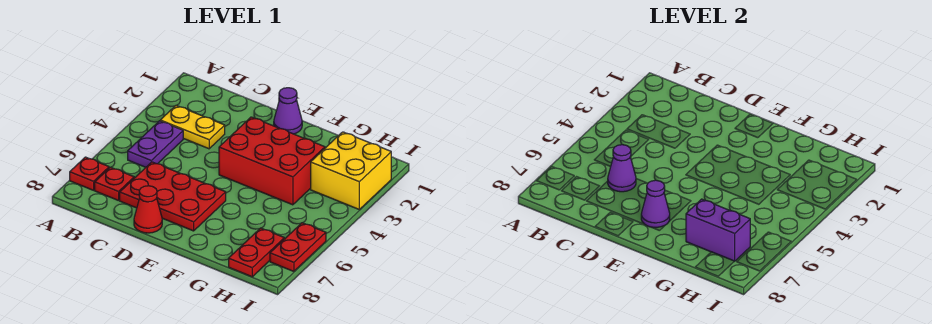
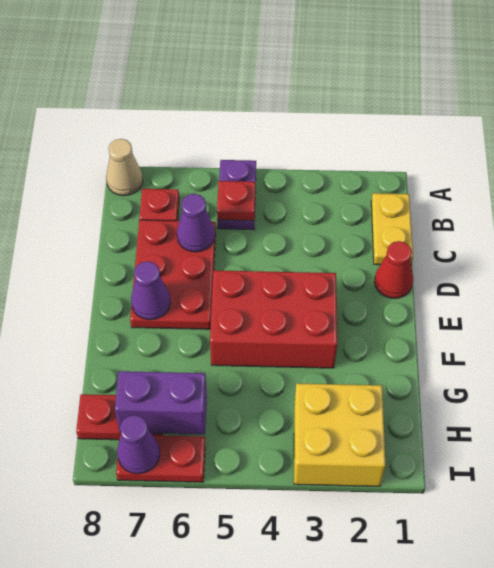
red plate A7 level 1 -> red plate B5 level 2
none -> tan cone A8 level 1
yellow plate B3:C3 level 1 -> yellow plate B1:C1 level 1
purple plate B4:B5 level 1 -> purple plate A5:B5 level 1
red cone D8 level 1 -> red cone D1 level 1
purple cone E1 level 1 -> purple cone I7 level 2
red brick E3:G4 level 1 -> red brick E3:F5 level 1
purple brick G7:H7 level 2 -> purple brick H6:H7 level 2

